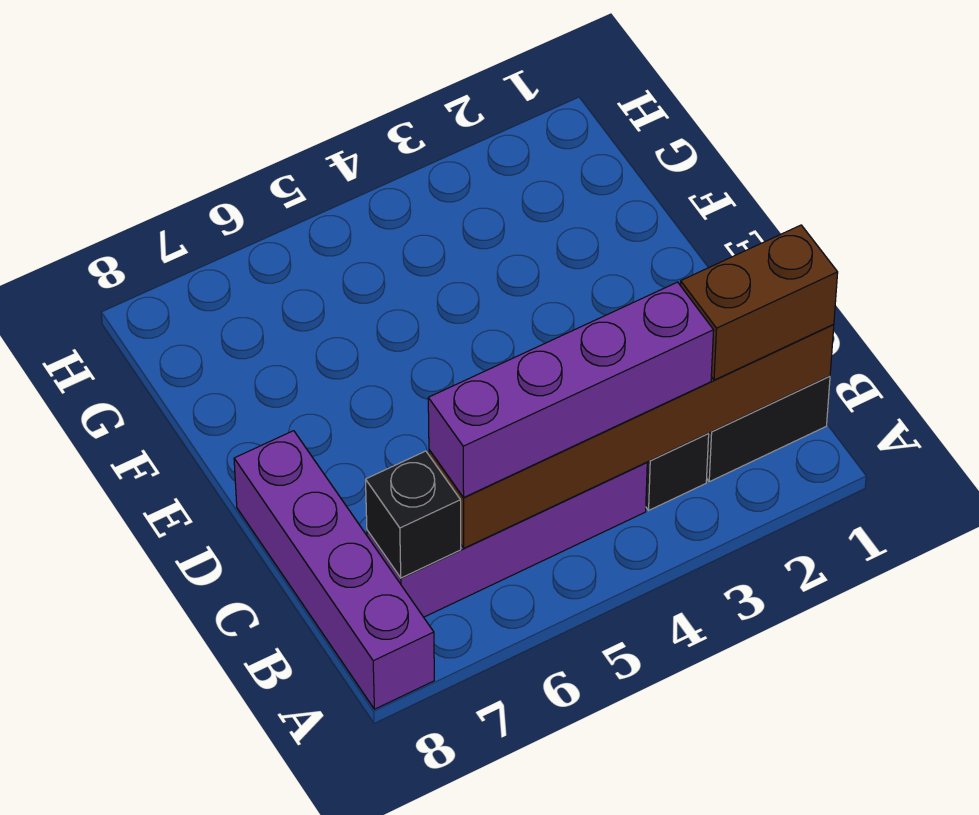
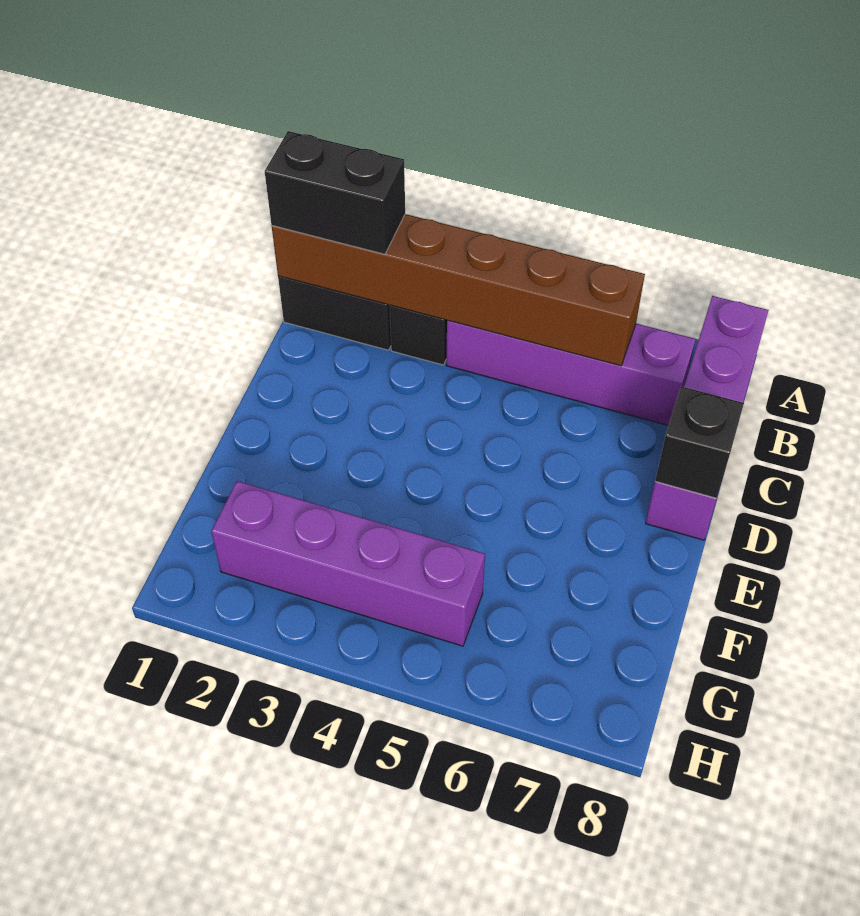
brown brick B1:B2 level 3 -> black brick B1:B2 level 3
purple brick B3:B6 level 3 -> purple brick G2:G5 level 1
black brick B7 level 2 -> black brick D8 level 2

